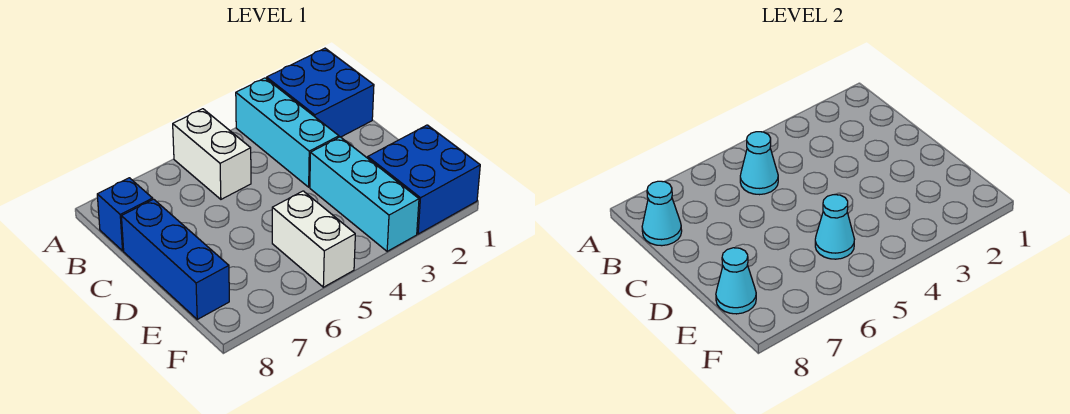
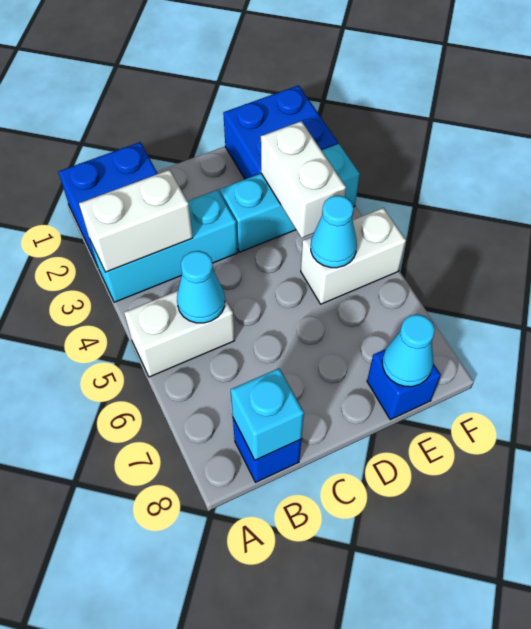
none -> white brick A3:B3 level 2
cyan cone B8 level 2 -> cyan brick B8 level 2
blue brick C8:E8 level 1 -> blue brick E8 level 1
none -> white brick E3:E4 level 2

